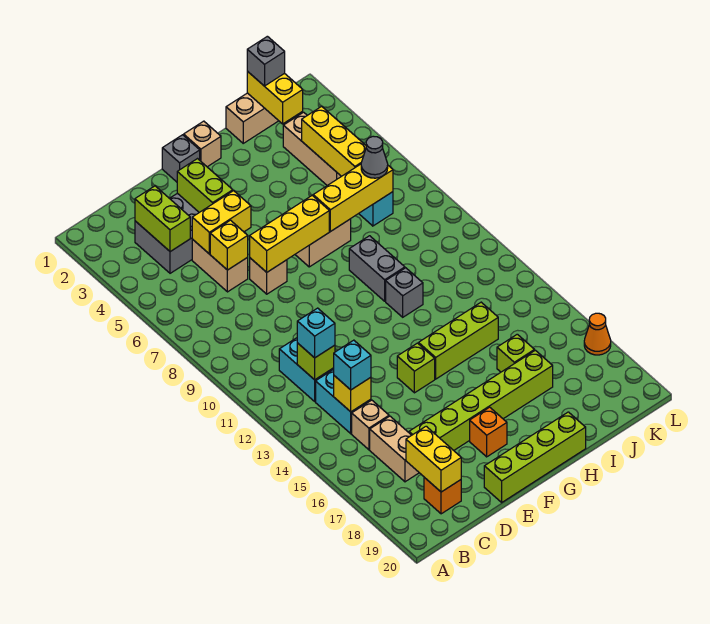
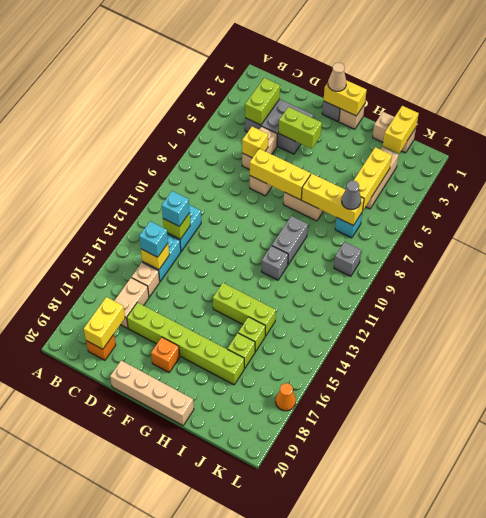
yellow brick D5:E5 level 2 -> yellow brick F1:G1 level 2
lime brick E3:E4 level 2 -> lime brick E4:F4 level 2
lime brick E20:H20 level 1 -> tan brick E20:H20 level 1
none -> tan cone F1 level 3
lime brick F14 level 1 -> lime brick I15 level 1
grey brick J1 level 3 -> grey brick K9 level 1

